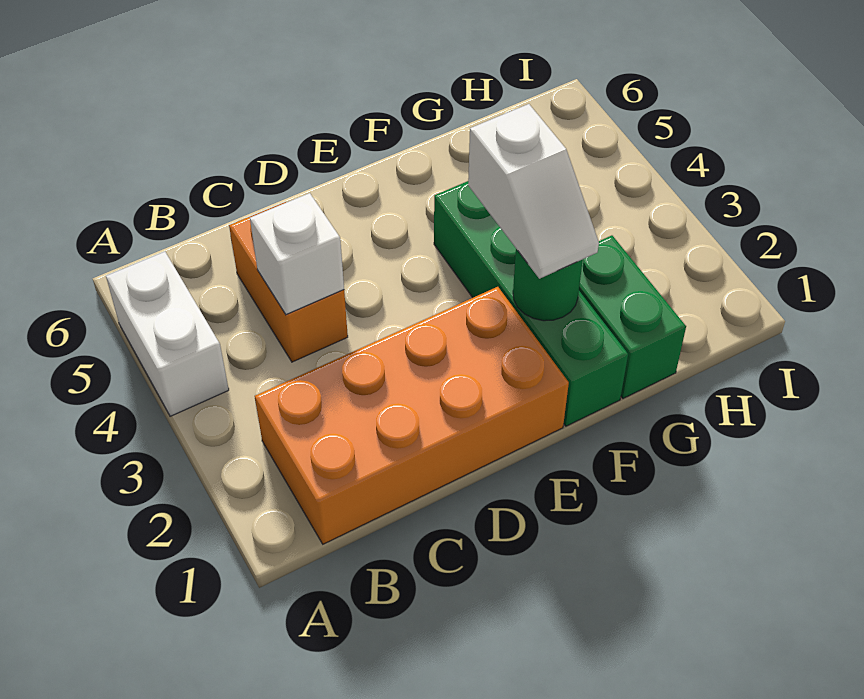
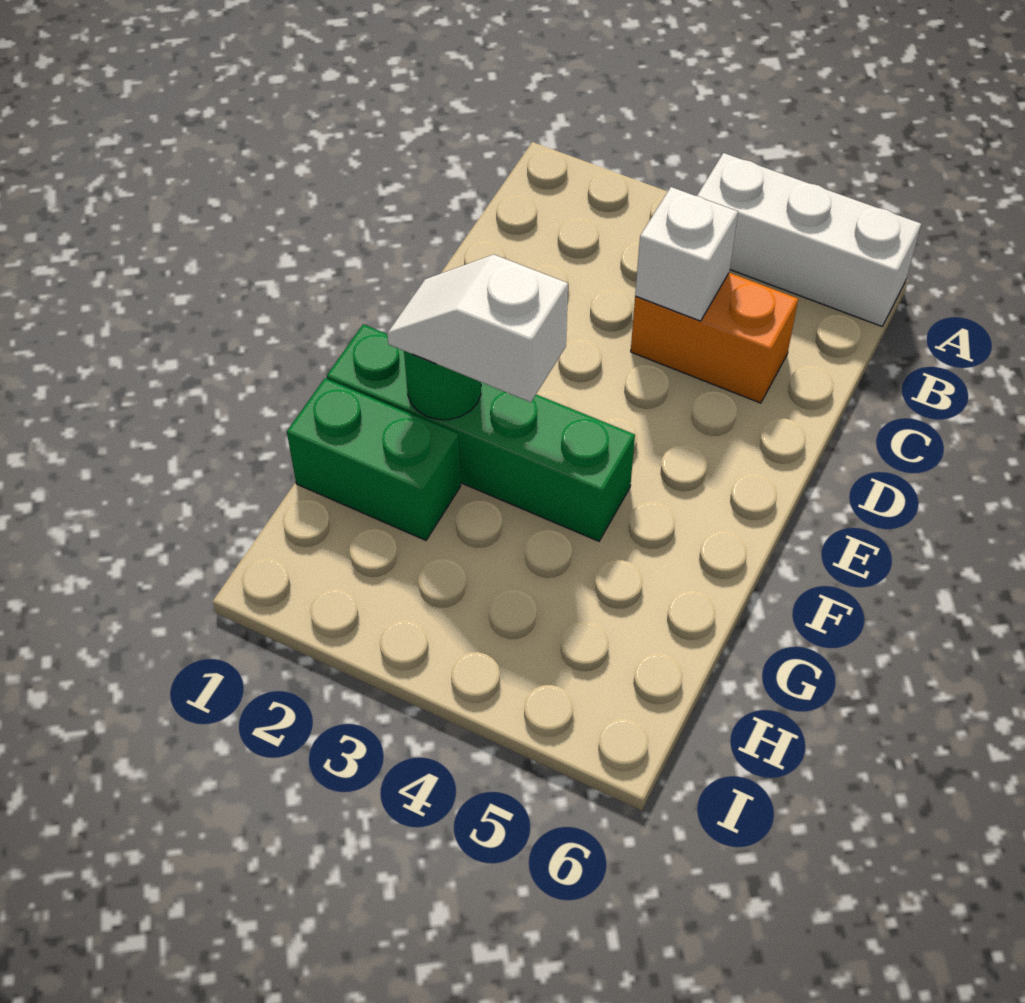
white brick A4:A5 level 1 -> white brick A4:A6 level 1
orange brick B1:E2 level 1 -> none

